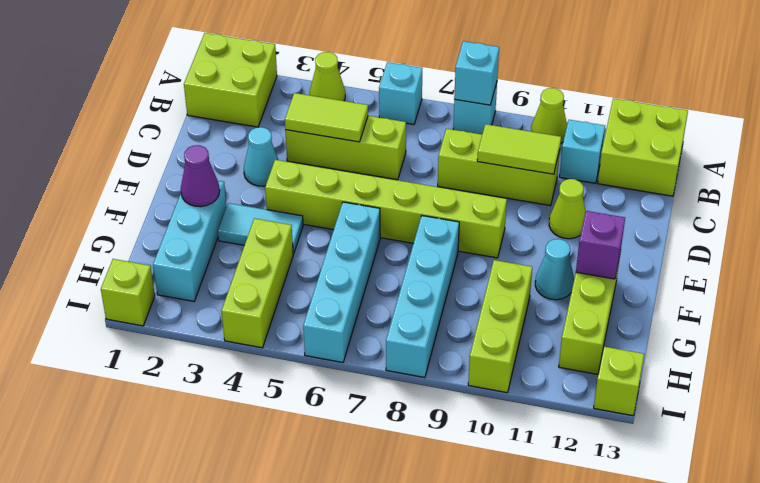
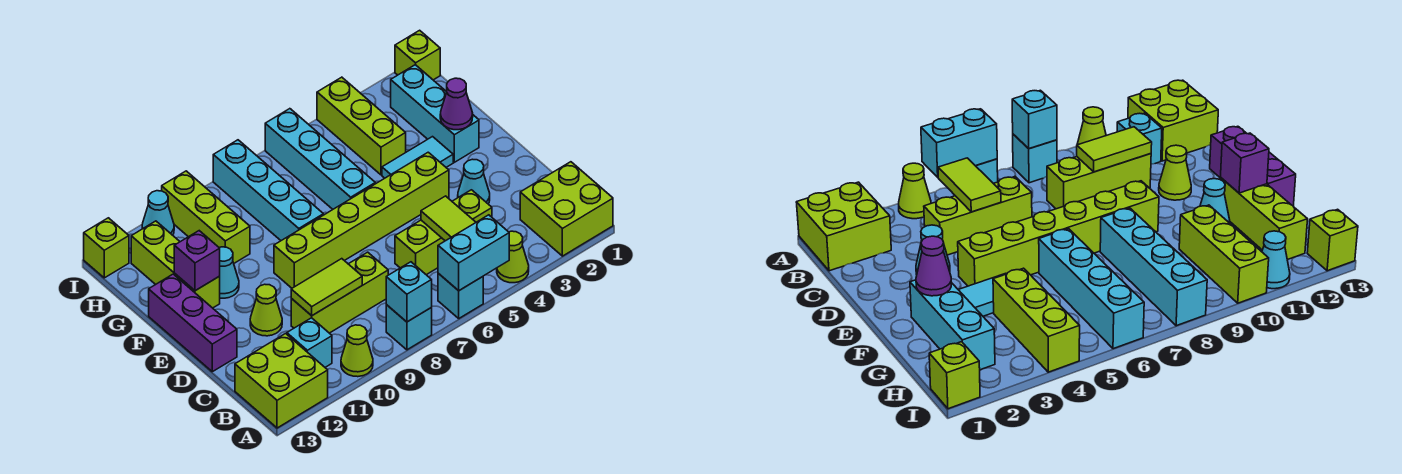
none -> cyan brick A5:A6 level 2
lime tile C4:C5 level 2 -> lime tile B5:C5 level 2
none -> purple brick D13:F13 level 1
none -> cyan cone I11 level 1

